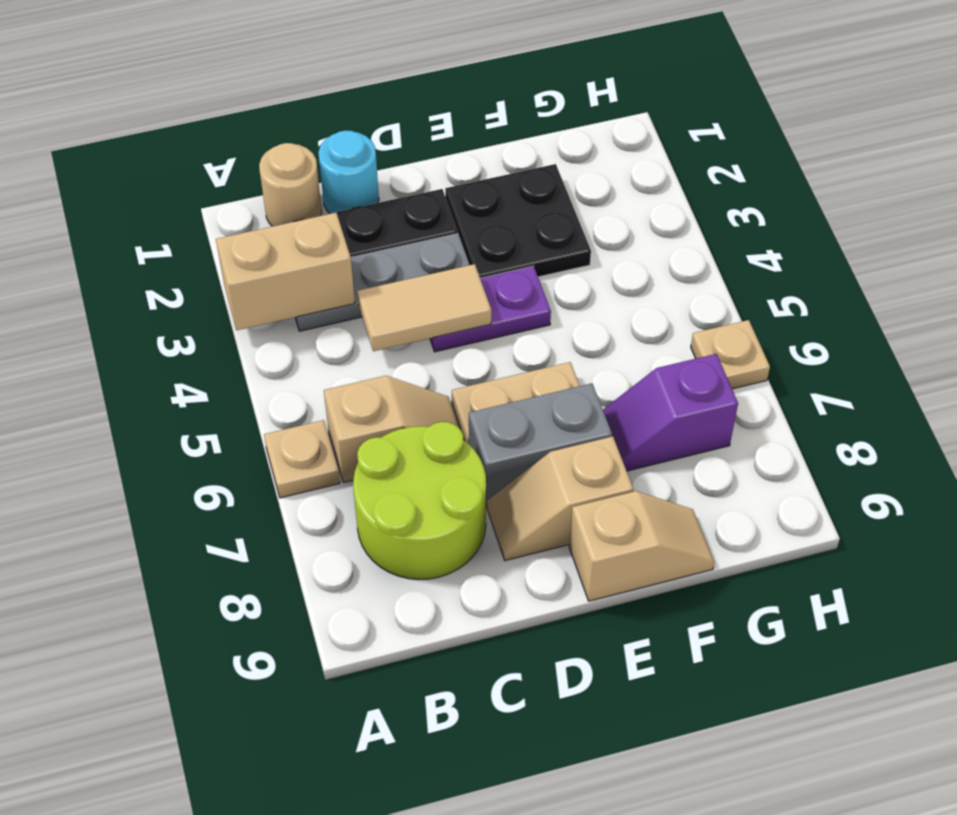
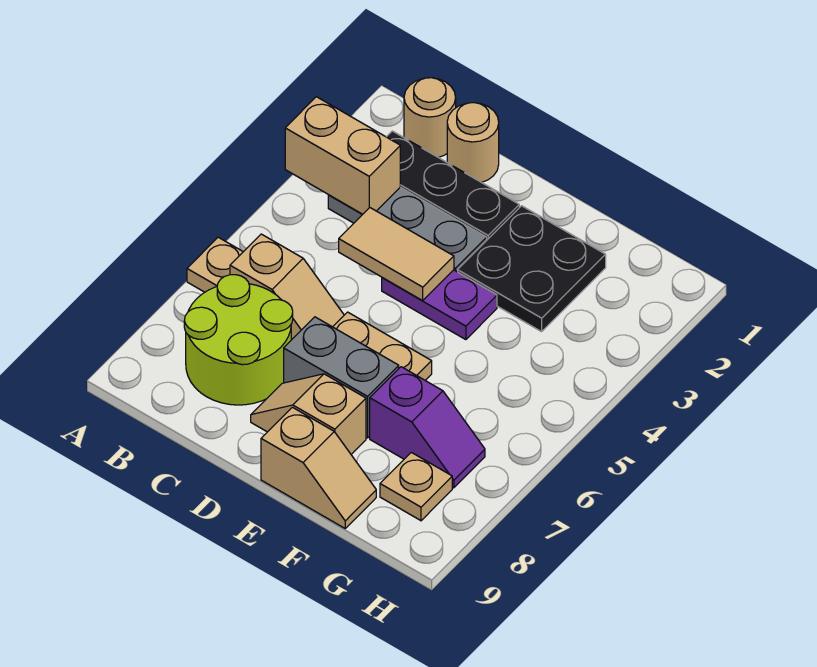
cyan round brick C1 level 1 -> tan round brick C1 level 1
purple slope F7:G7 level 1 top G -> purple slope F7:G7 level 1 top F
tan plate H6 level 1 -> tan plate G8 level 1

